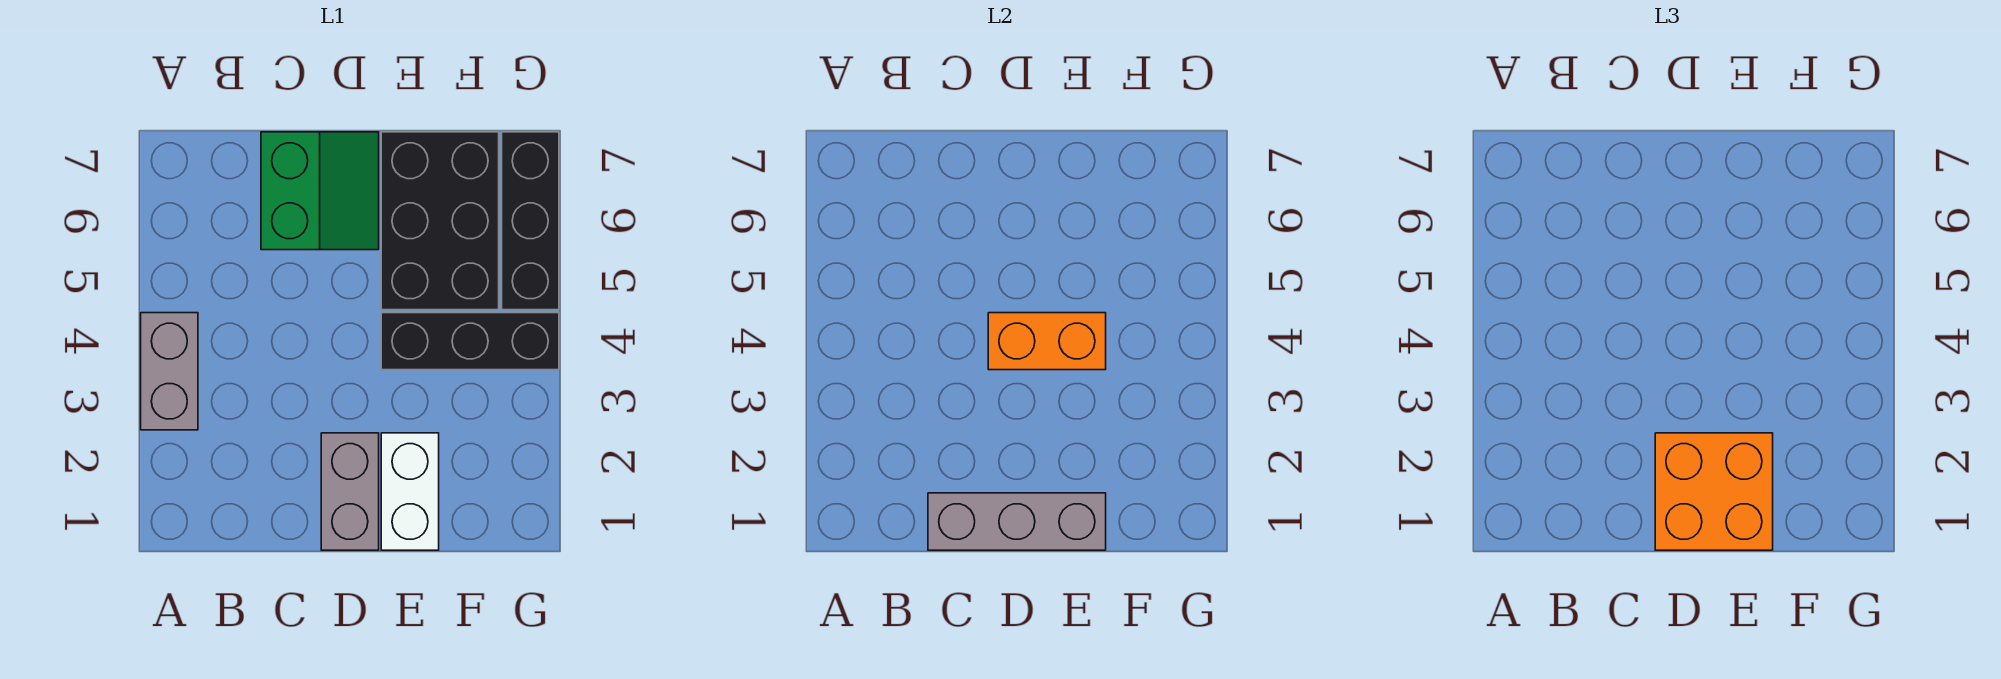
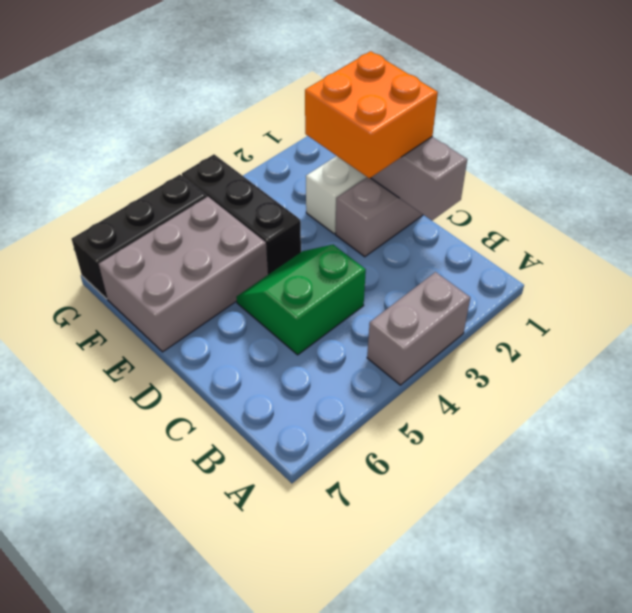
green slope C6:D7 level 1 top C -> green slope C4:D5 level 1 top C
orange brick D4:E4 level 2 -> none
black brick E5:F7 level 1 -> grey brick E5:F7 level 1

